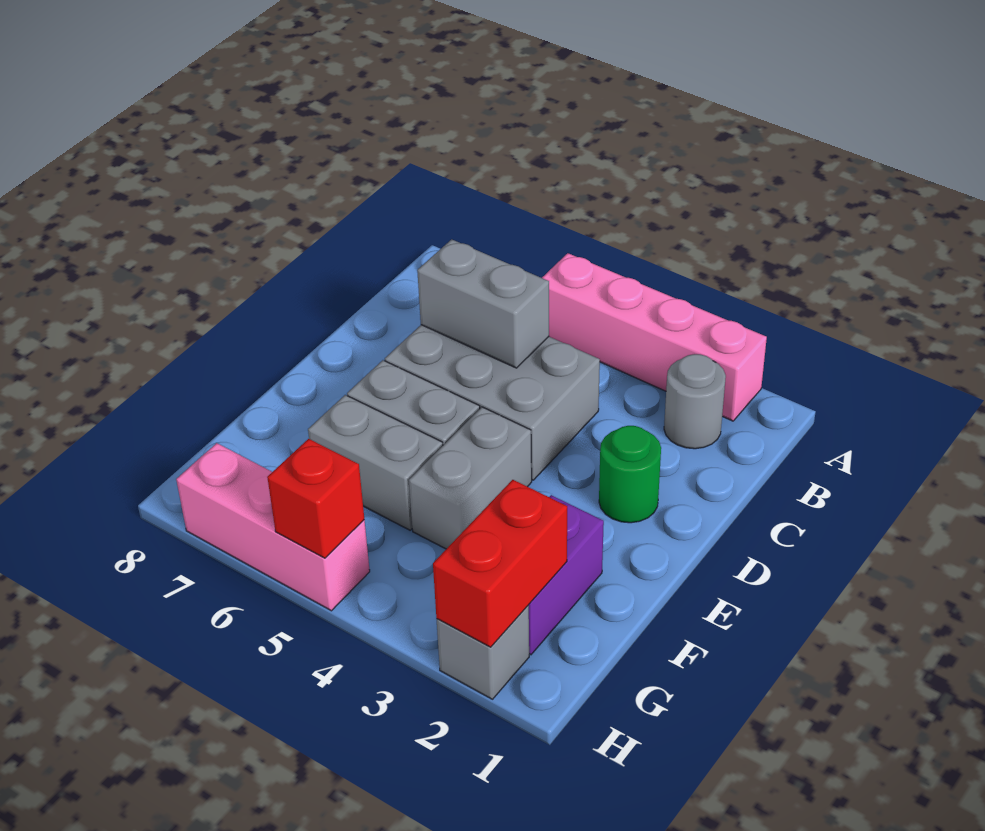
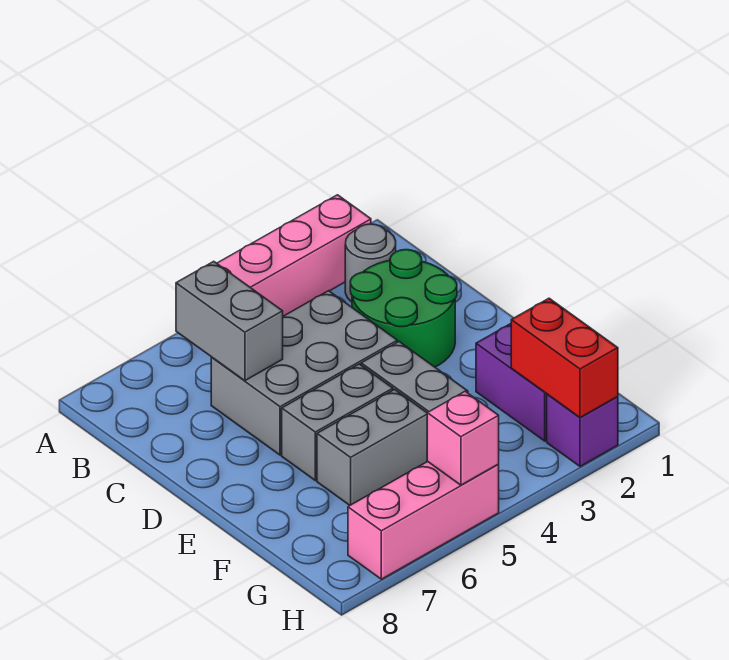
grey brick C5:C6 level 2 -> grey brick B6:C6 level 2
green round brick D2 level 1 -> green round brick C2:D3 level 1
grey brick H2 level 1 -> purple brick H2 level 1
red brick H5 level 2 -> pink brick H5 level 2

